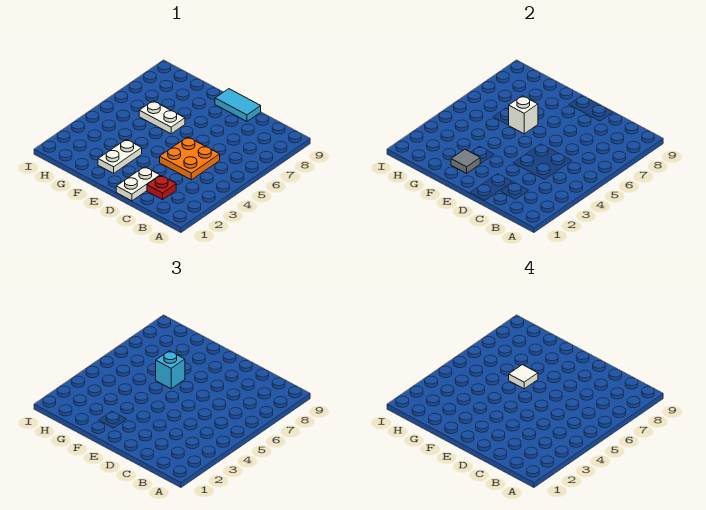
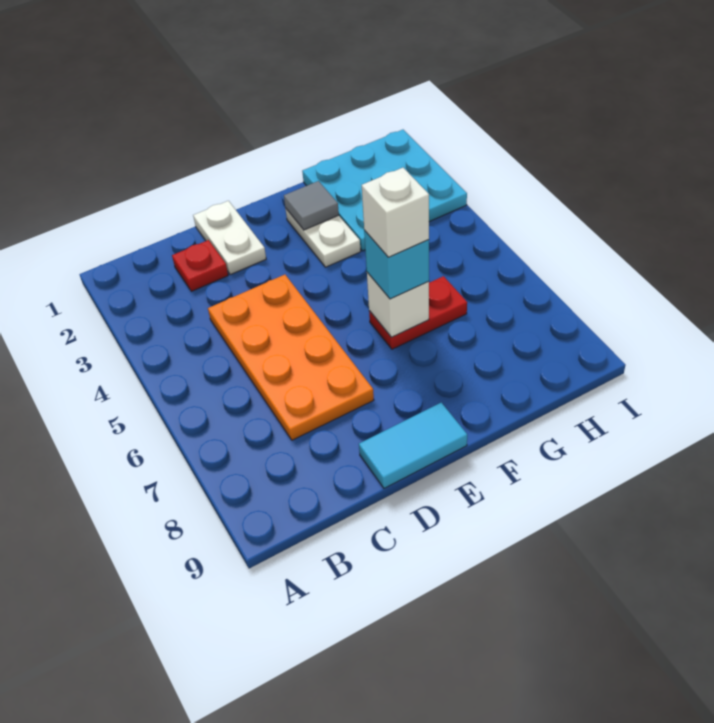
orange plate C4:D5 level 1 -> orange plate C4:D7 level 1
white plate F6:G6 level 1 -> red plate F6:G6 level 1
white tile F6 level 4 -> white brick F6 level 4
none -> cyan plate G1:I3 level 1

